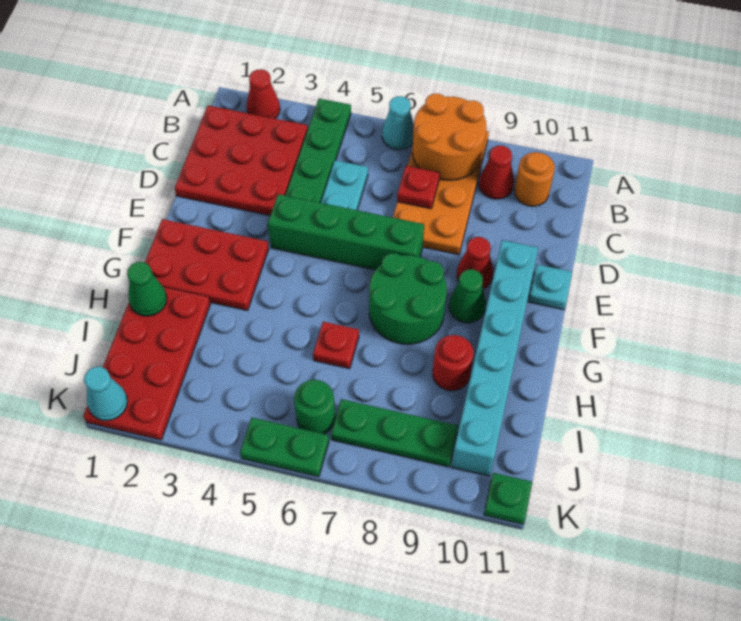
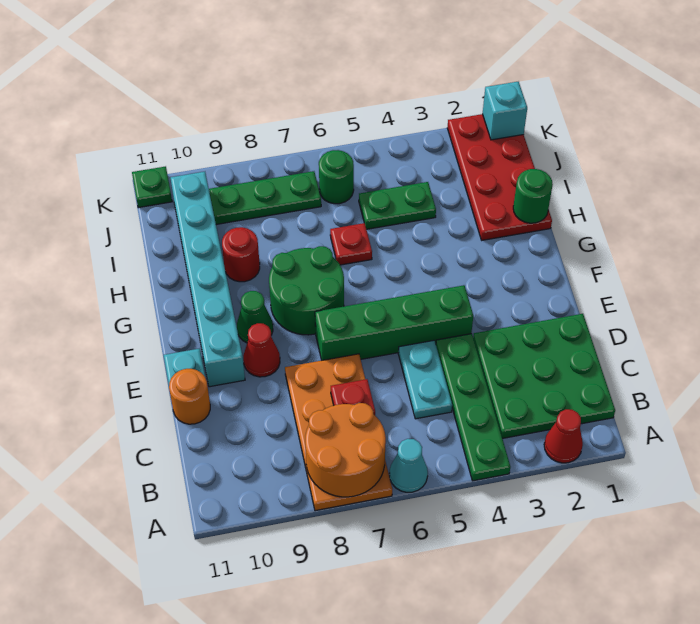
red plate B1:D3 level 1 -> green plate B1:D3 level 1
red cone B9 level 1 -> none
orange round brick B10 level 1 -> orange round brick D11 level 1
red plate F1:G3 level 1 -> none
green cone H1 level 2 -> green round brick H1 level 2
cyan cone K1 level 2 -> cyan brick K1 level 2
green plate K5:K6 level 1 -> green plate I4:I5 level 1

